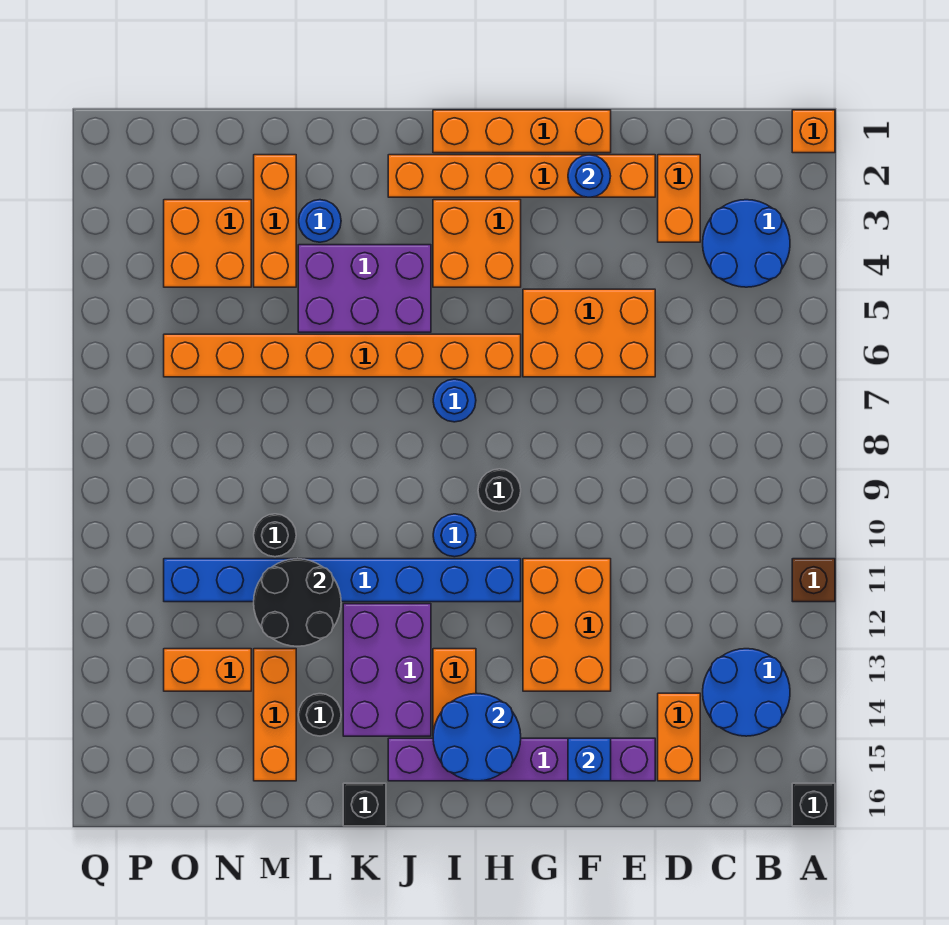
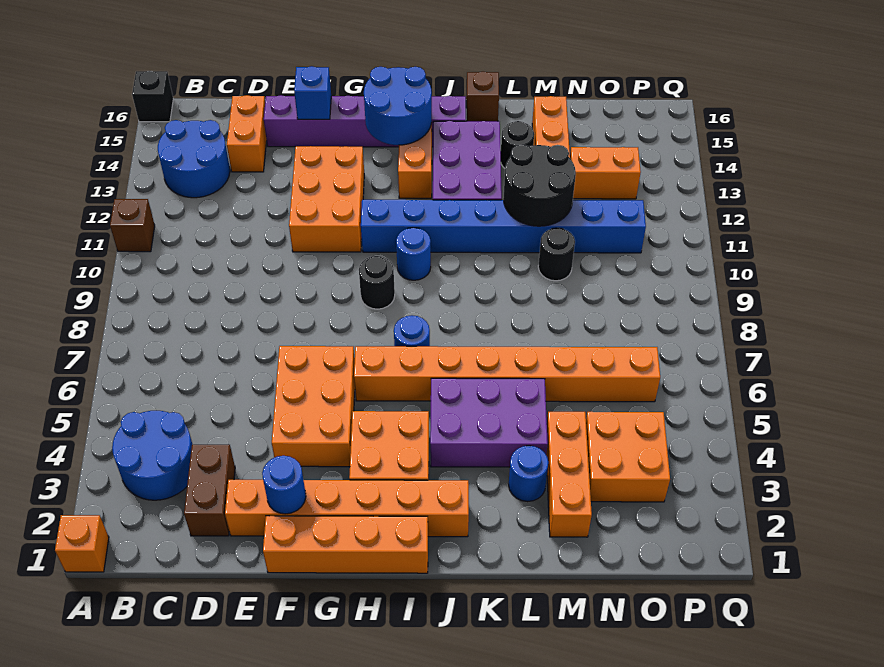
orange brick D2:D3 level 1 -> brown brick D2:D3 level 1
orange brick E5:G6 level 1 -> orange brick F4:G6 level 1
black brick K16 level 1 -> brown brick K16 level 1

